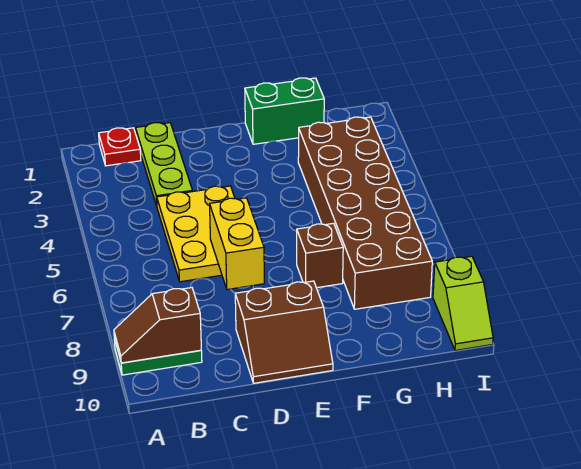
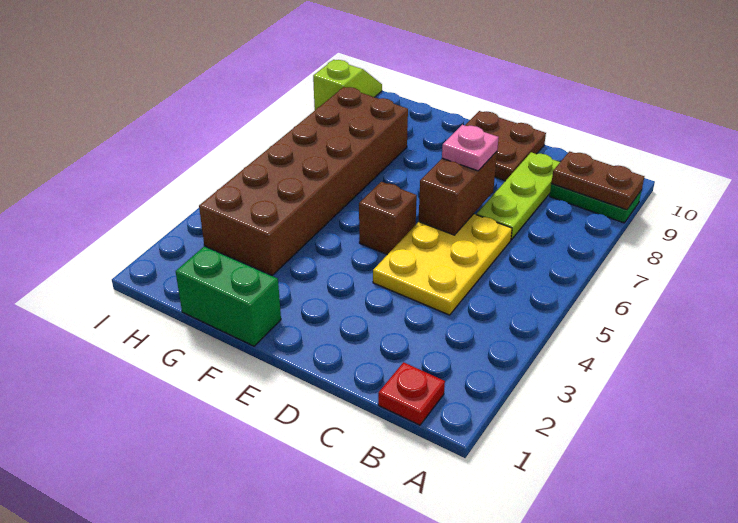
brown slope A9:B9 level 2 top B -> brown plate A9:B9 level 2
lime plate C1:C3 level 1 -> lime plate C7:C9 level 1
yellow brick D6:D7 level 2 -> brown brick D6:D7 level 2
none -> pink plate D7 level 3
brown slope D9:E10 level 1 top 9 -> brown plate D9:E10 level 1
brown brick F7 level 1 -> brown brick E5 level 1

